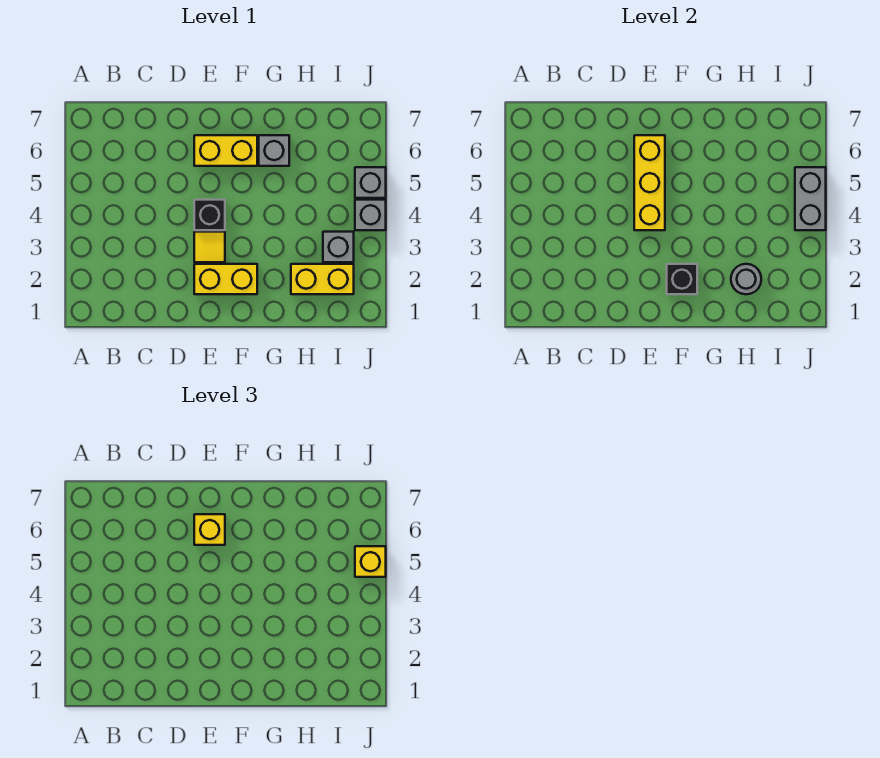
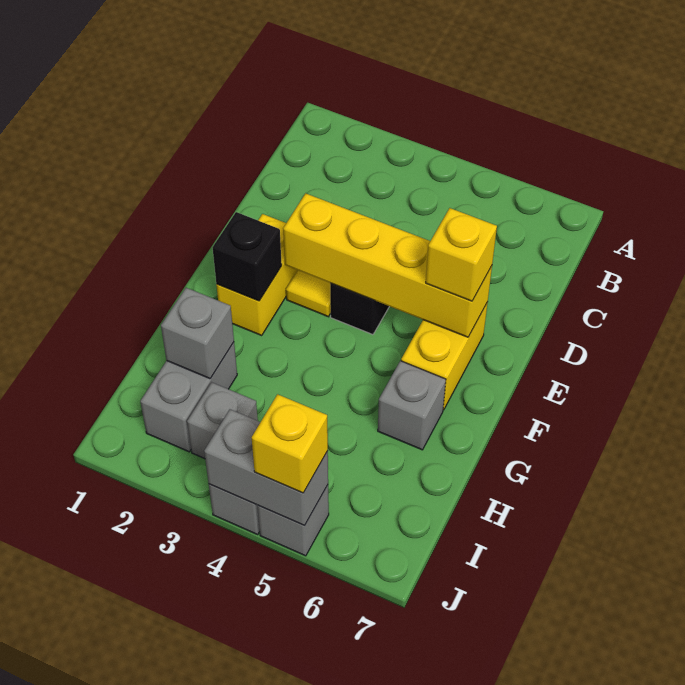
yellow brick E4:E6 level 2 -> yellow brick E3:E6 level 2
yellow brick H2:I2 level 1 -> grey brick H2:I2 level 1
grey round brick H2 level 2 -> grey brick H2 level 2

